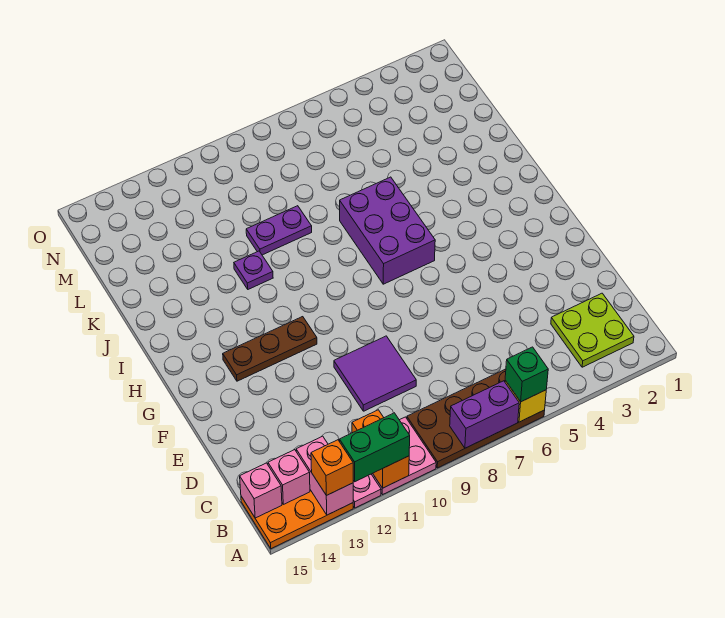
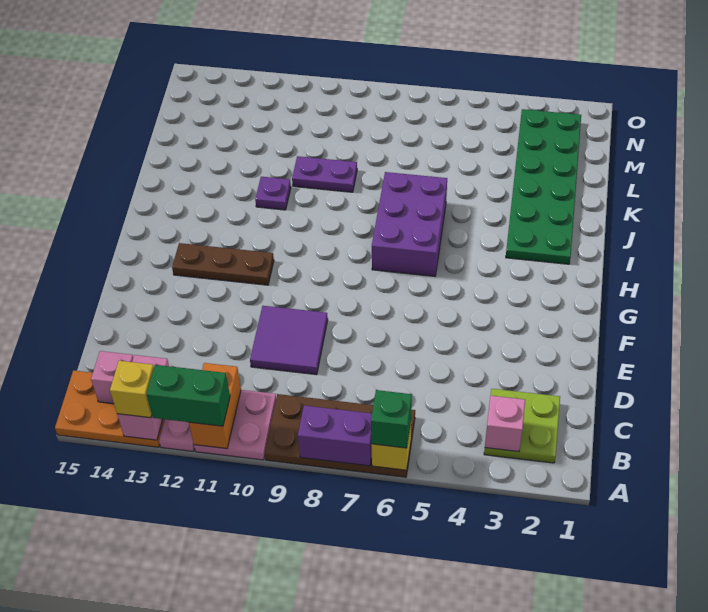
orange brick A13 level 3 -> yellow brick A13 level 3
pink brick B15 level 2 -> pink brick B3 level 2
none -> green plate I2:N3 level 1

